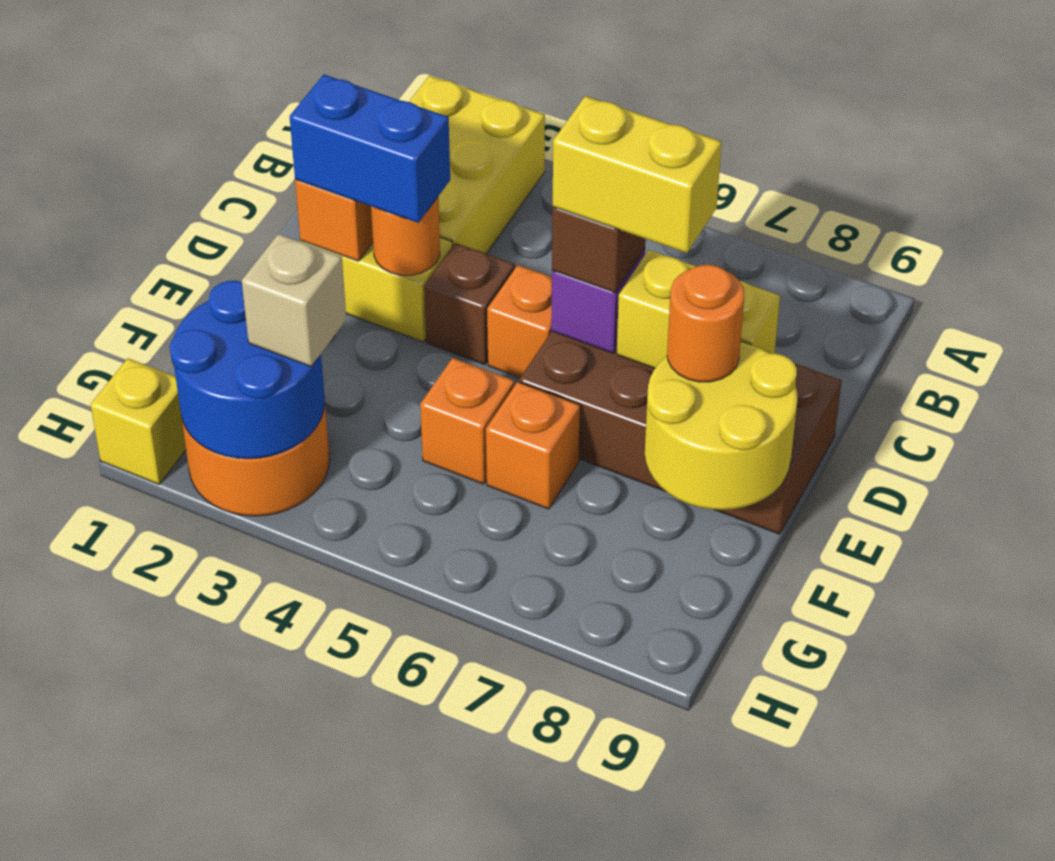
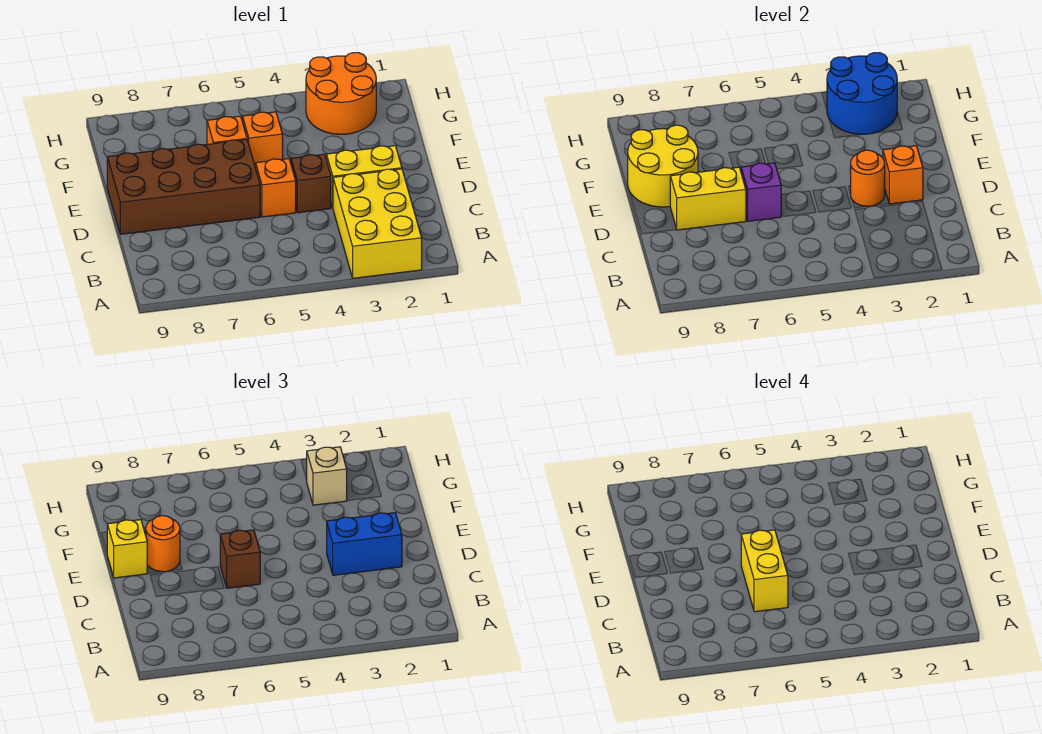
yellow brick D6:D7 level 4 -> yellow brick C6:D6 level 4
yellow brick H1 level 1 -> yellow brick E9 level 3

